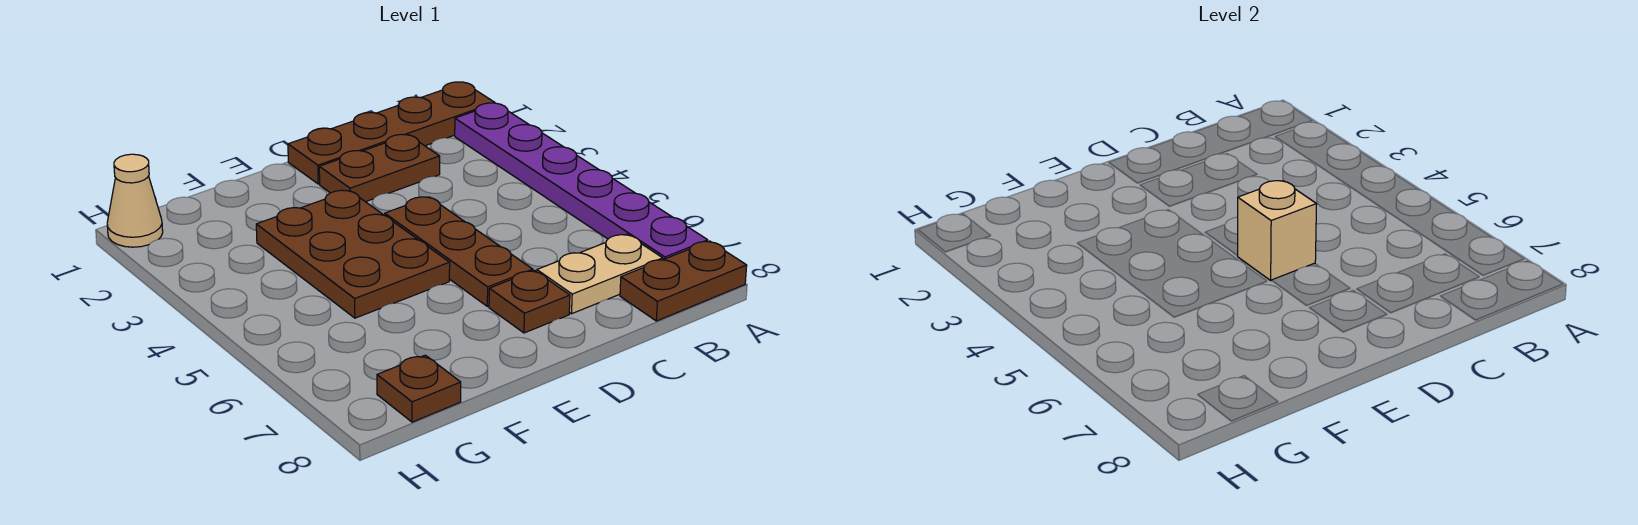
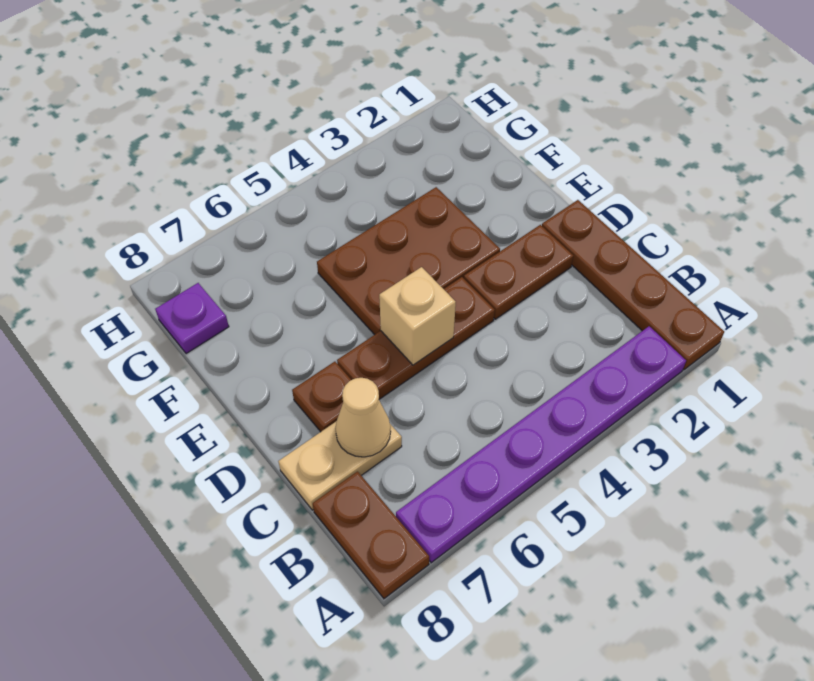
tan plate B7:C7 level 1 -> tan plate C7:C8 level 1
brown plate C2:D2 level 1 -> brown plate D2:D3 level 1
brown plate G8 level 1 -> purple plate G8 level 1
tan cone H1 level 1 -> tan cone C7 level 2

